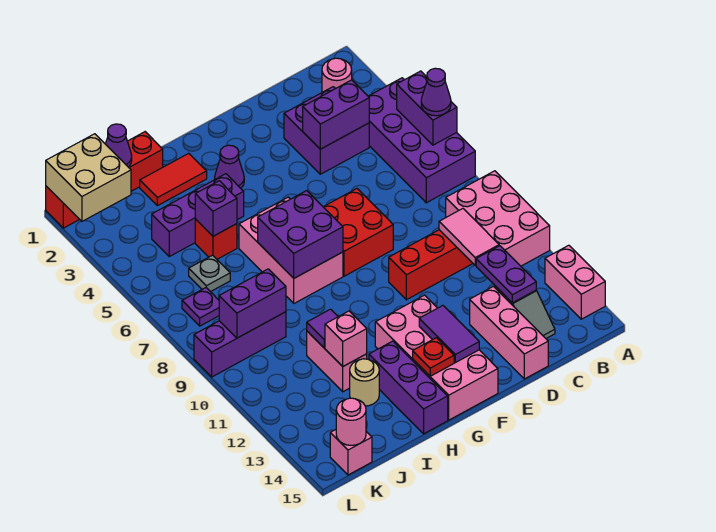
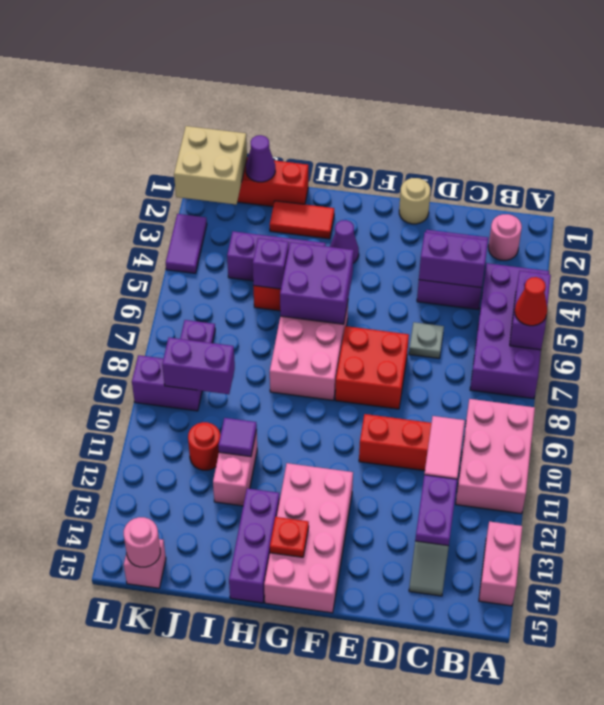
purple cone A6 level 3 -> red cone A6 level 3
pink brick D13:D15 level 1 -> none
purple tile F13:F14 level 2 -> purple tile L3:L4 level 1
purple brick G7:H8 level 2 -> purple brick G5:H6 level 2
pink brick I12 level 2 -> none
tan round brick I13 level 1 -> tan round brick E1 level 1
grey plate J6 level 1 -> grey plate D6 level 1
purple brick J9:L9 level 1 -> purple brick K9:L9 level 1
none -> red round brick J11 level 1

